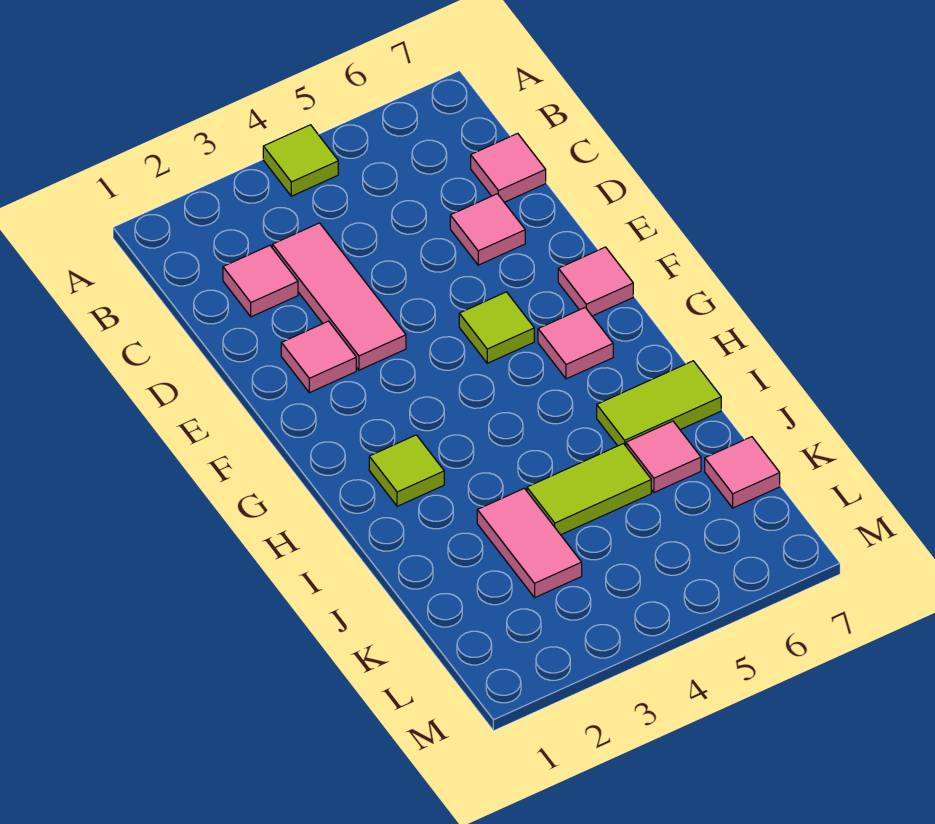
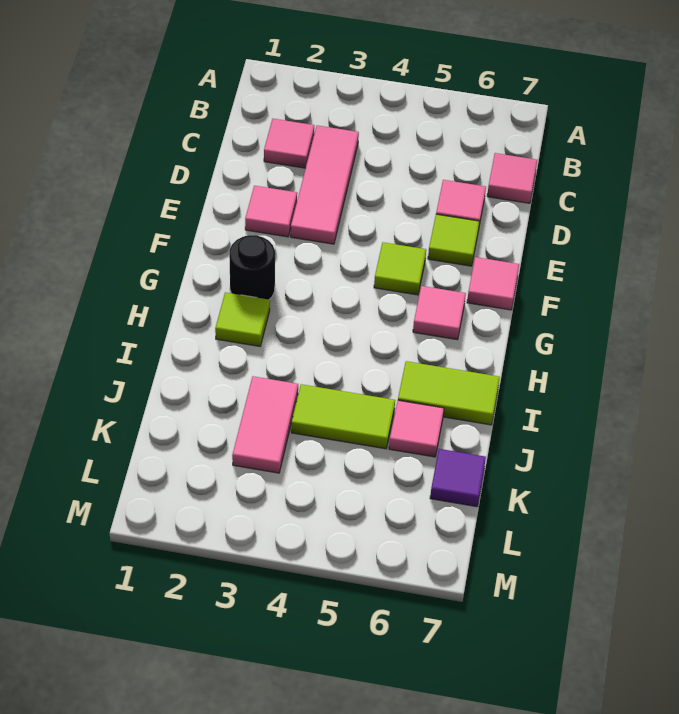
lime tile A4 level 1 -> lime tile E6 level 1
none -> black round brick G2 level 1
pink tile K7 level 1 -> purple tile K7 level 1

